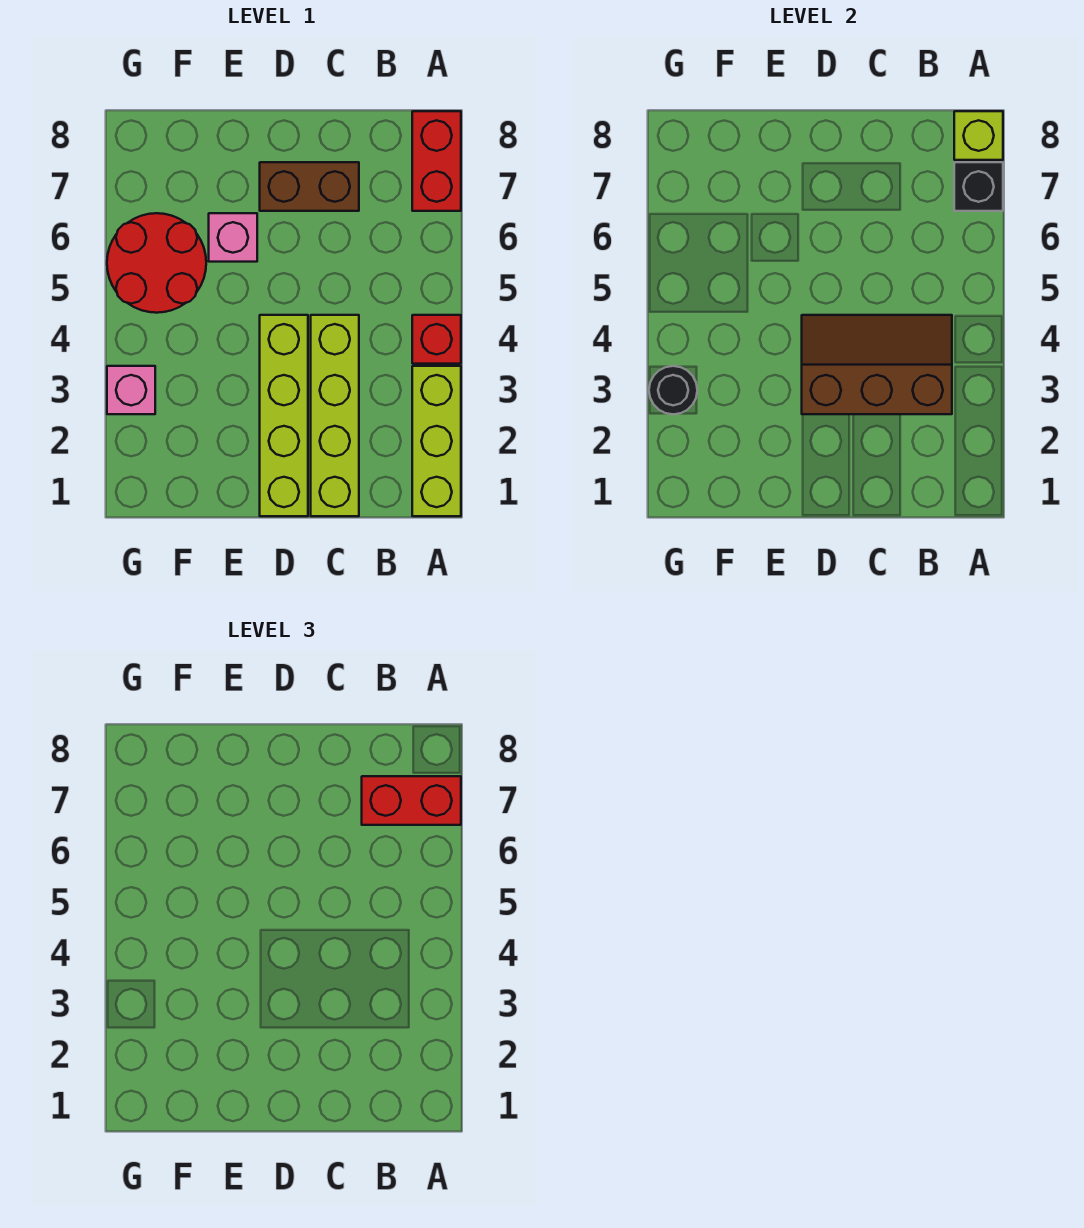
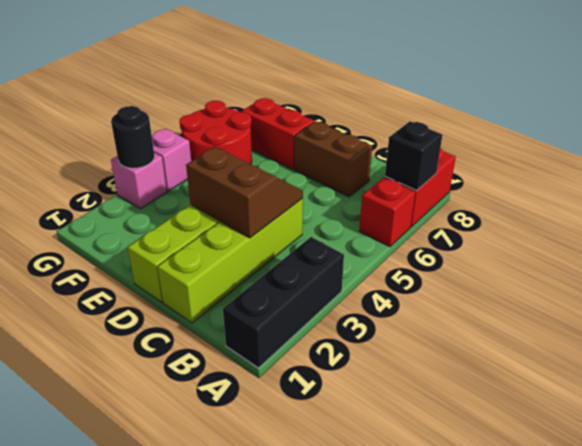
lime brick A1:A3 level 1 -> black brick A1:A3 level 1
red brick A4 level 1 -> red brick A6 level 1
red brick A7:B7 level 3 -> red brick E7:F7 level 1
lime brick A8 level 2 -> none
brown slope B3:D4 level 2 top 3 -> brown slope C3:D4 level 2 top 3
pink brick E6 level 1 -> pink brick G4 level 1

